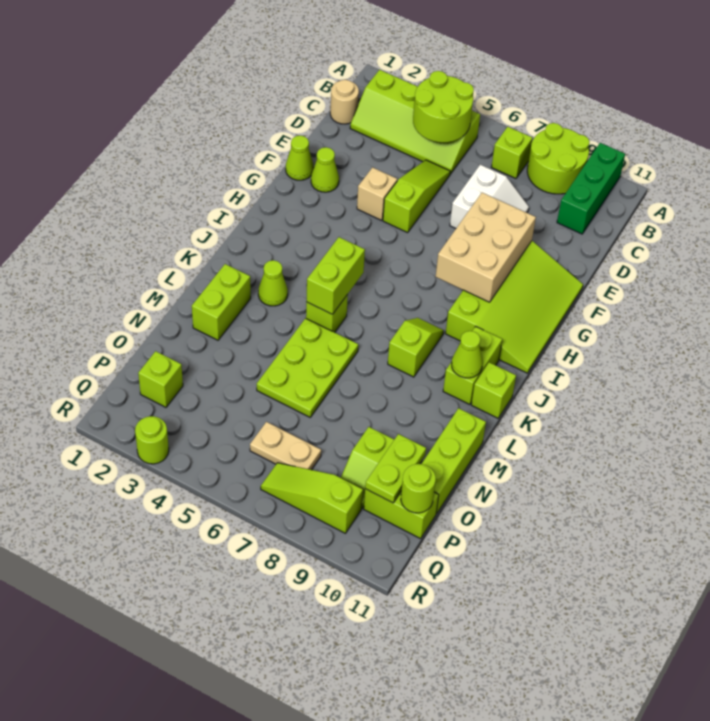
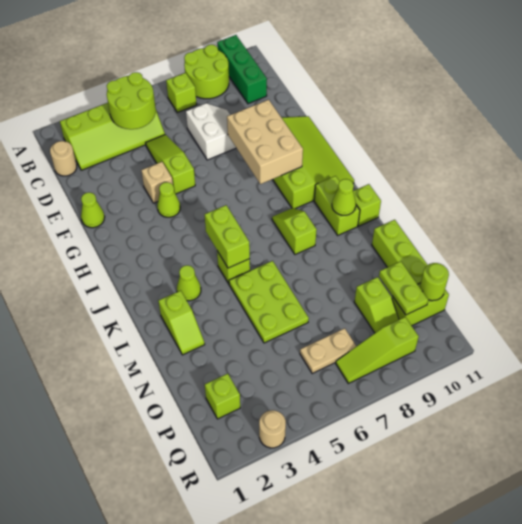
lime cone F2 level 1 -> lime cone G4 level 1
lime brick L2:M2 level 1 -> lime slope L2:M2 level 1 top L
lime round brick R3 level 1 -> tan round brick R3 level 1

